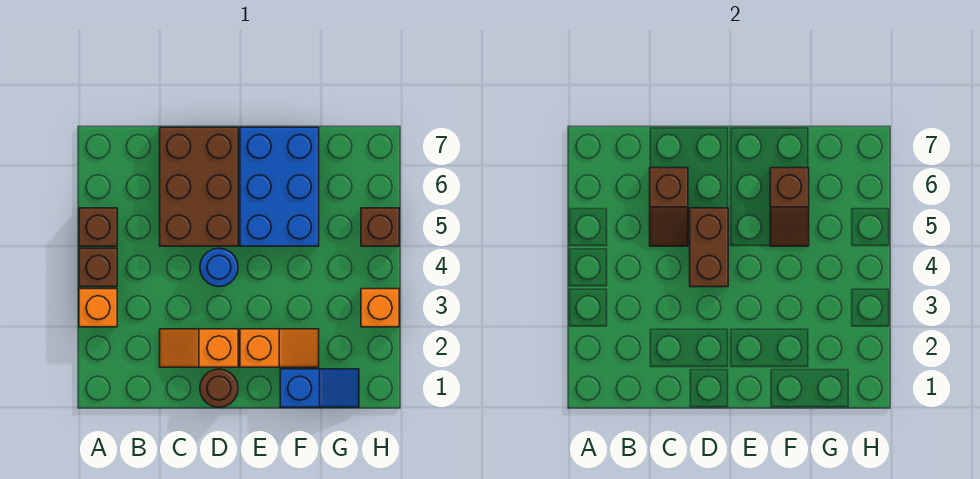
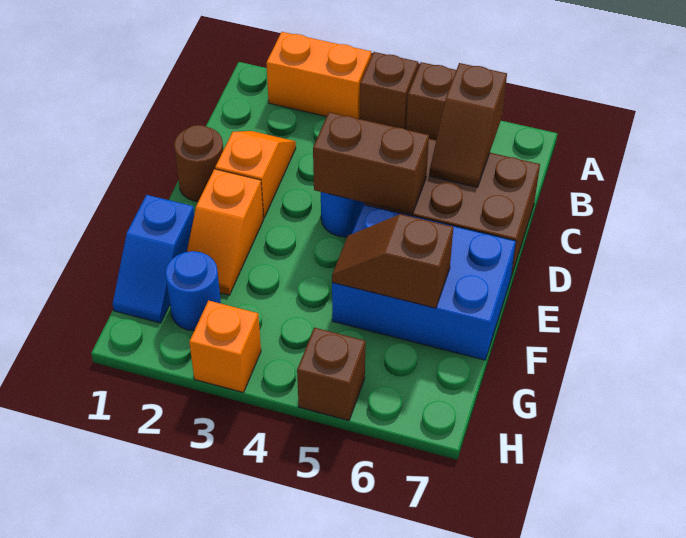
orange brick A3 level 1 -> orange brick A2:A3 level 1
brown slope C5:C6 level 2 top 6 -> brown slope B6:C6 level 2 top B
none -> blue round brick G2 level 1

